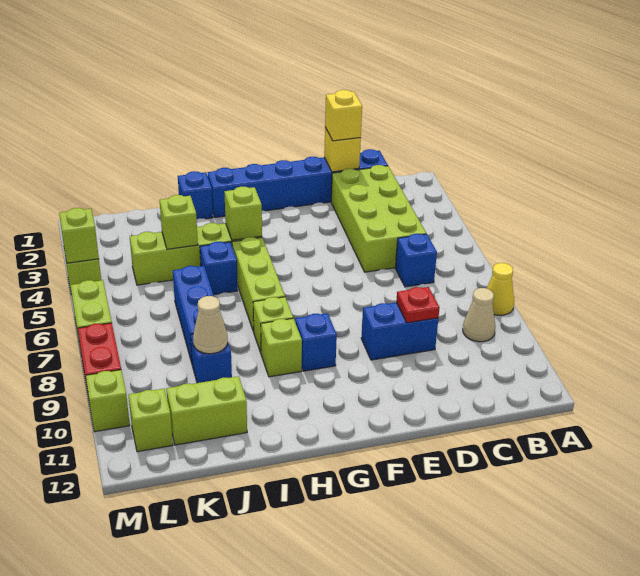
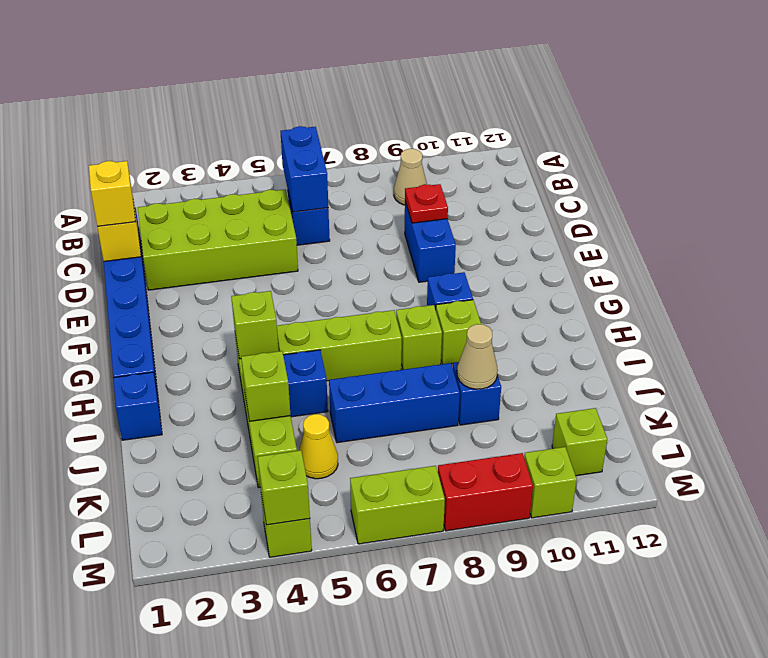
yellow cone A8 level 1 -> yellow cone K5 level 1
none -> blue brick B6:C6 level 2
lime brick J11:K11 level 1 -> none

